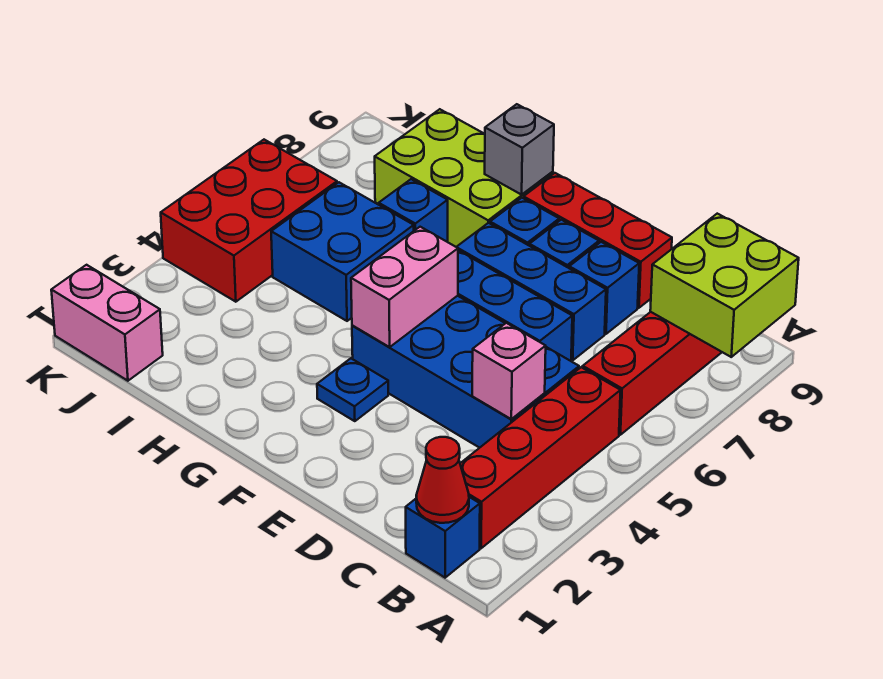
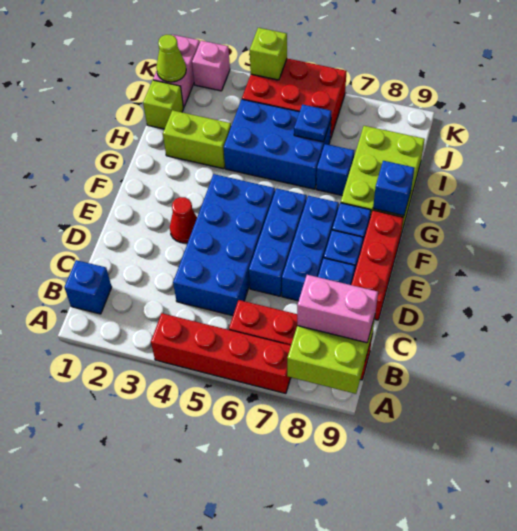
red cone B1 level 2 -> red cone E3 level 1
red brick B2:B5 level 1 -> red brick A4:A7 level 1
pink brick C4 level 2 -> pink brick K2 level 1
blue plate F3 level 1 -> blue plate I6 level 2
pink brick F4:F5 level 2 -> pink brick B8:B9 level 3
grey brick G9 level 2 -> blue brick G9 level 2
none -> lime brick H2:H3 level 1
blue brick H5:I6 level 1 -> blue brick H4:I6 level 1
none -> lime brick I1 level 1
none -> lime cone J1 level 2
none -> lime brick K4 level 2

